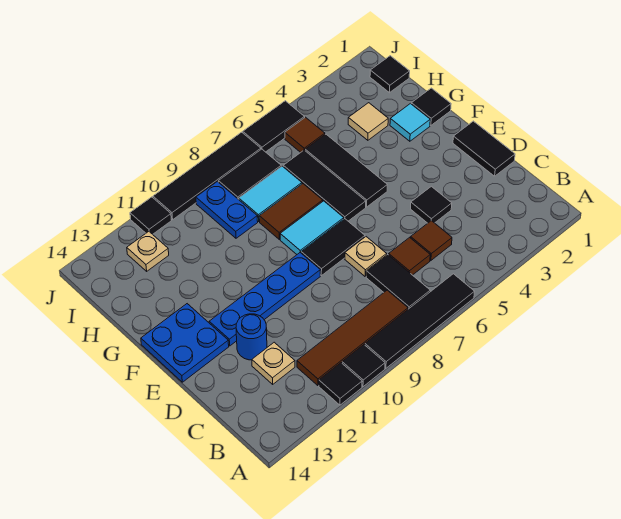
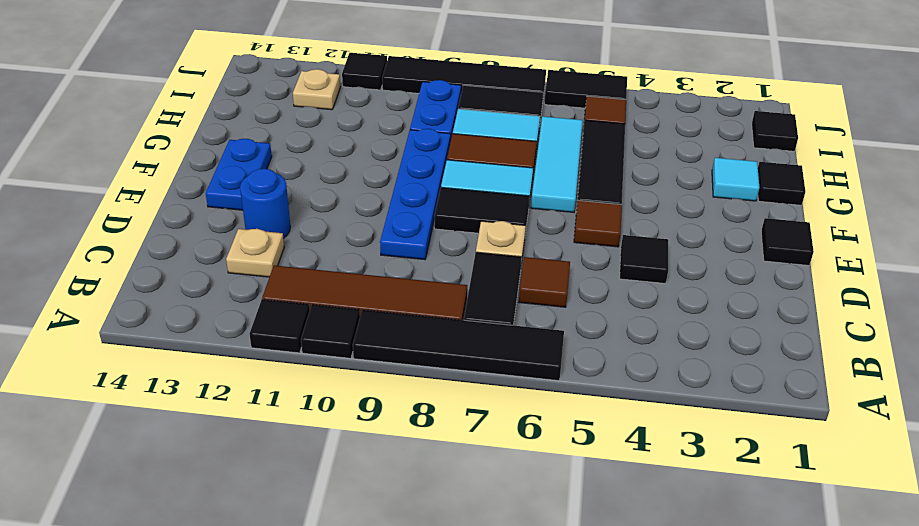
brown tile C5 level 1 -> brown tile E5 level 1
black tile D1:E1 level 1 -> black tile E1 level 1
blue plate E9:E12 level 1 -> blue plate D9:G9 level 1
blue plate E13:F14 level 1 -> blue plate E13:F13 level 1
black tile F6:H6 level 1 -> cyan tile F6:H6 level 1
tan tile H3 level 1 -> none

